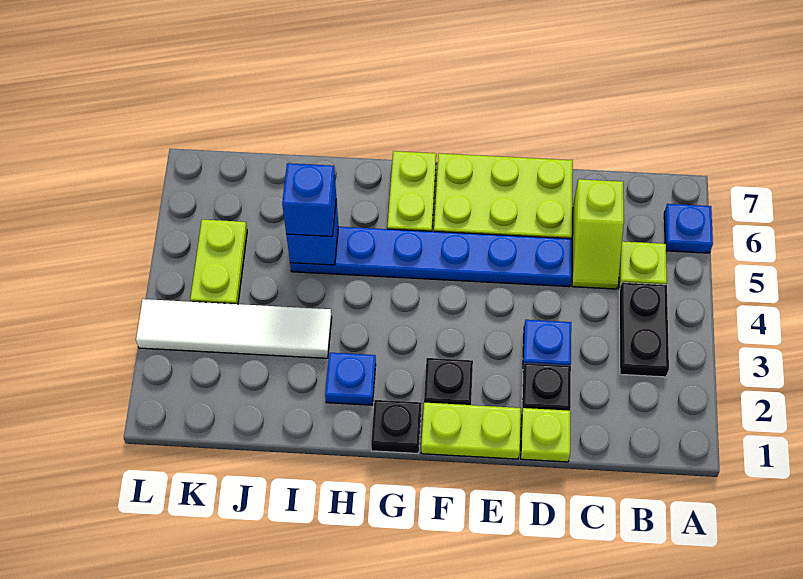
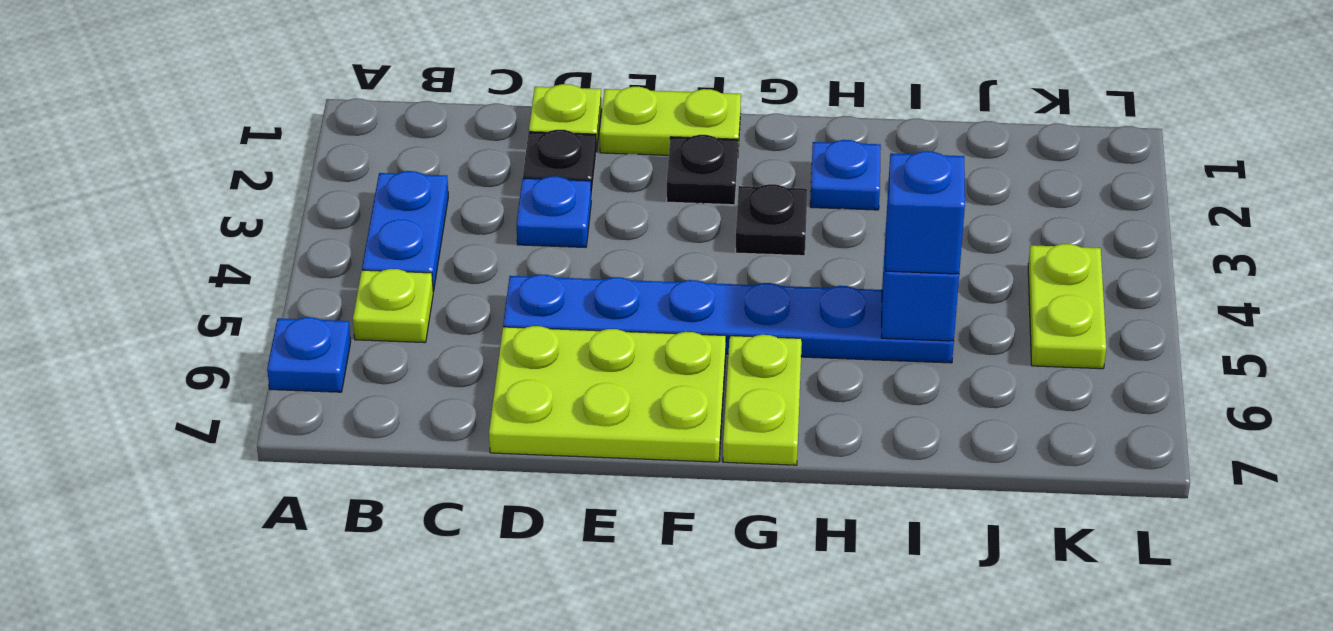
black plate B3:B4 level 1 -> blue plate B3:B4 level 1
lime slope C5:C6 level 1 top 6 -> none
black plate G1 level 1 -> black plate G3 level 1
white tile I3:L3 level 1 -> none

